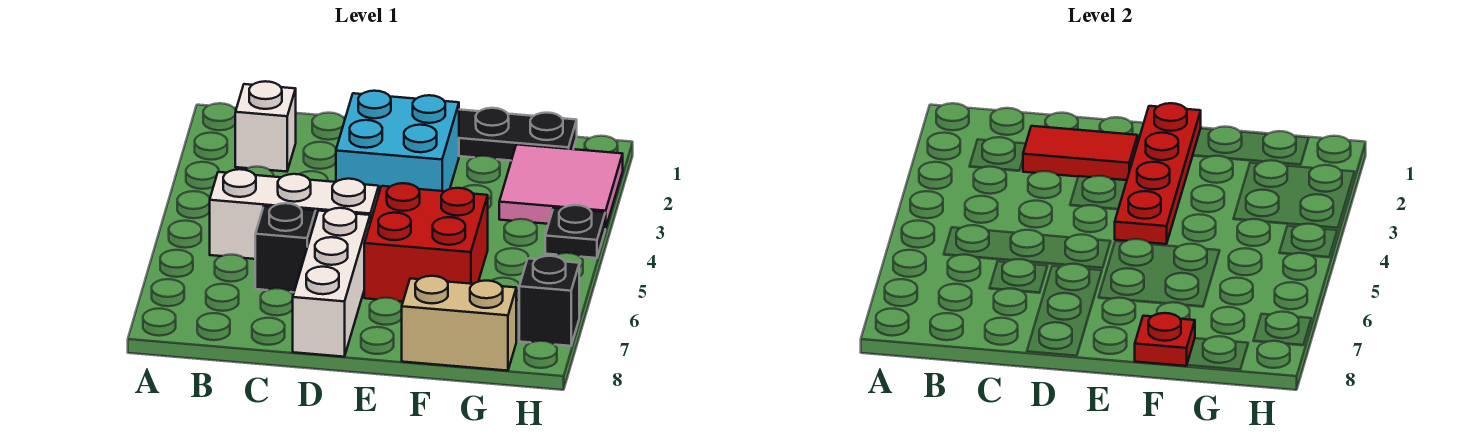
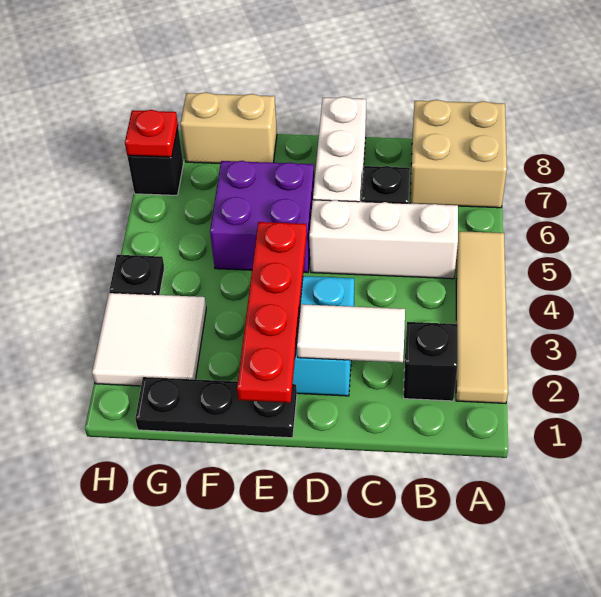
none -> tan tile A2:A5 level 1
none -> tan brick A7:B8 level 1
white brick B2 level 1 -> black brick B2 level 1
red tile C2:D2 level 2 -> white tile C2:D2 level 2
red brick E5:F6 level 1 -> purple brick E5:F6 level 1
red plate F8 level 2 -> red plate H7 level 2
pink tile G2:H3 level 1 -> white tile G2:H3 level 1

